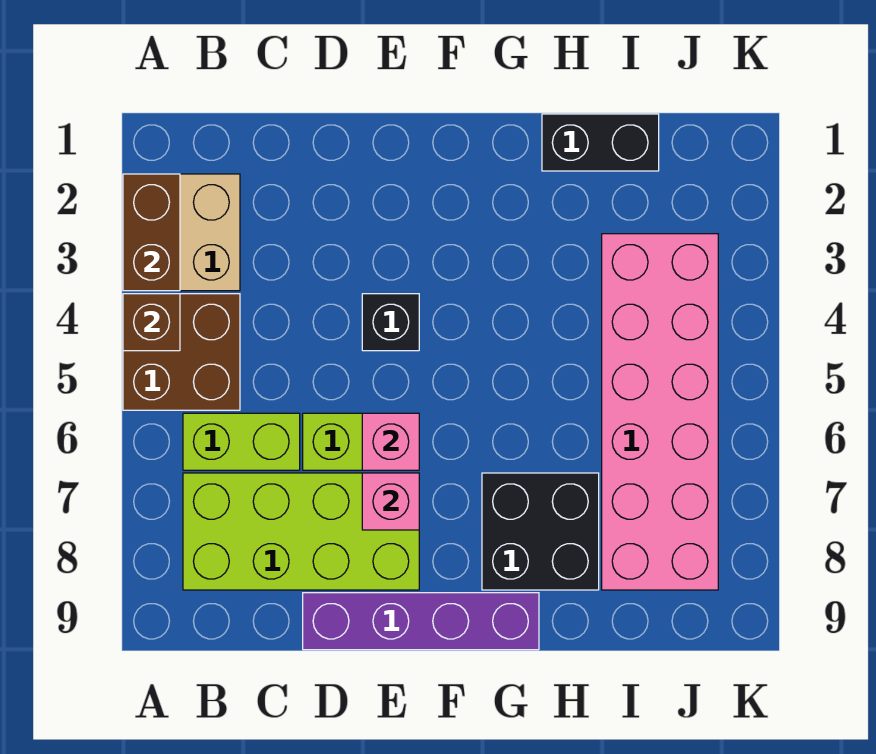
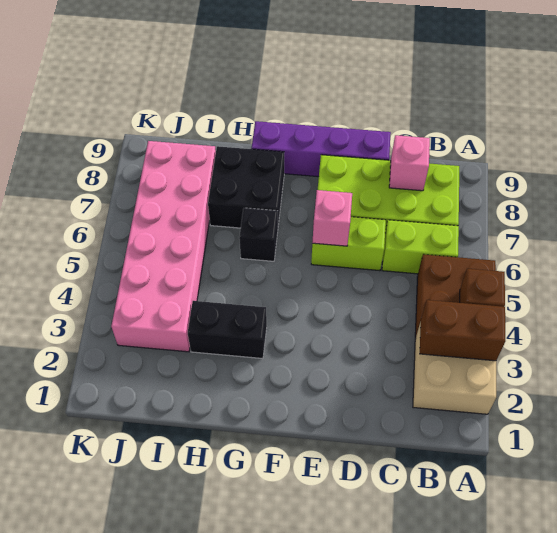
brown brick A2:A3 level 2 -> brown brick A3:B3 level 2
black brick E4 level 1 -> black brick G6 level 1
pink brick E7 level 2 -> pink brick C8 level 2
black brick H1:I1 level 1 -> black brick G3:H3 level 1

